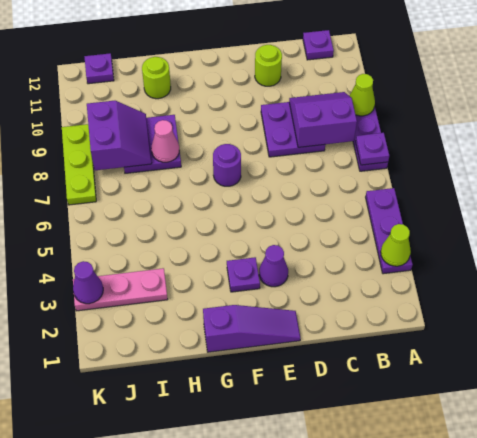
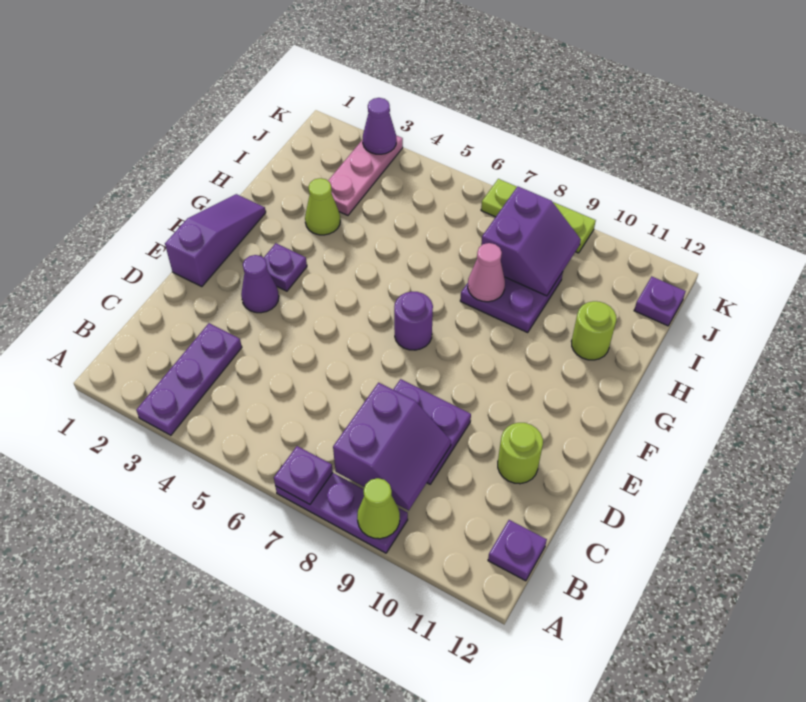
purple plate A3:A5 level 1 -> purple plate A3:C3 level 1
lime cone A3 level 2 -> lime cone H3 level 1
purple slope E1:G1 level 1 top G -> purple slope E1:G1 level 1 top E
purple slope I8:J9 level 2 top J -> purple slope I8:J9 level 2 top 8

